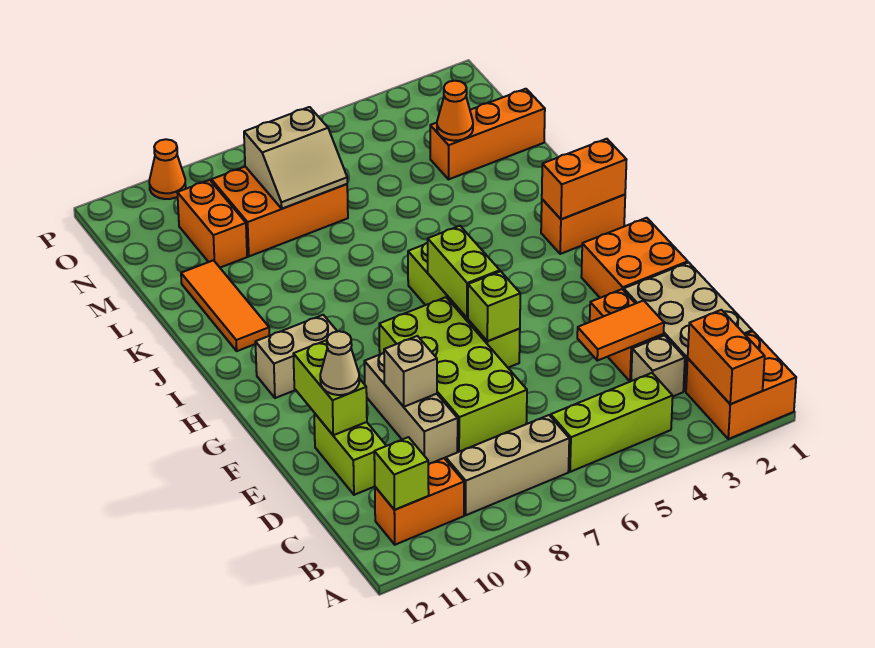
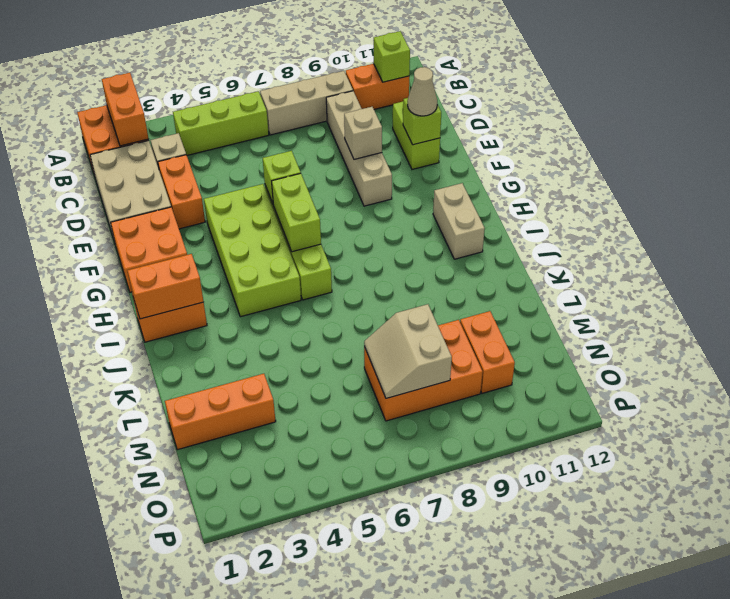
orange tile D3:D4 level 2 -> none
lime brick D7:G8 level 1 -> lime brick F4:I5 level 1
tan brick D9:F9 level 1 -> tan brick C9:F9 level 1
lime brick E11:F11 level 2 -> lime brick E11 level 2
tan brick H10:H11 level 1 -> tan brick H11:I11 level 1
orange tile J11:L11 level 1 -> none
orange cone M3 level 2 -> none
tan slope M7:N8 level 2 top N -> tan slope M7:N8 level 2 top 8
orange cone P10 level 1 -> none

